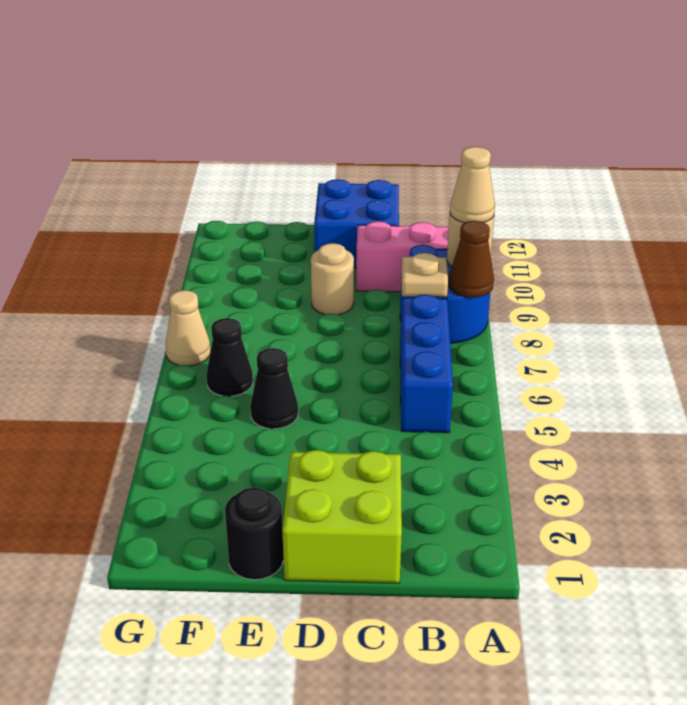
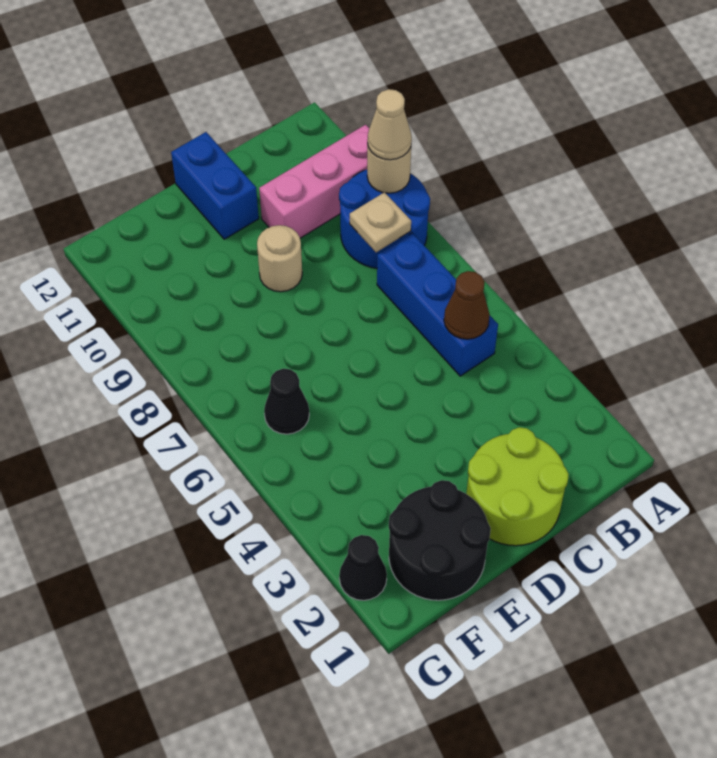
brown cone A8 level 2 -> brown cone B5 level 2
lime brick C1:D2 level 1 -> lime round brick C1:D2 level 1
blue brick C11:D12 level 1 -> blue brick D11:D12 level 1
black round brick E1 level 1 -> black round brick E1:F2 level 1
black cone E5 level 1 -> black cone G2 level 1
tan cone G7 level 1 -> none

